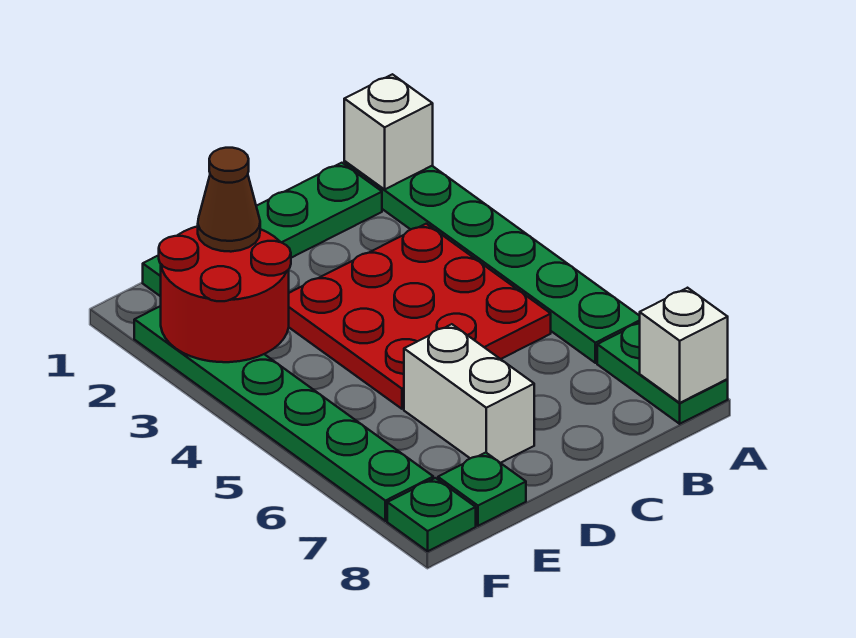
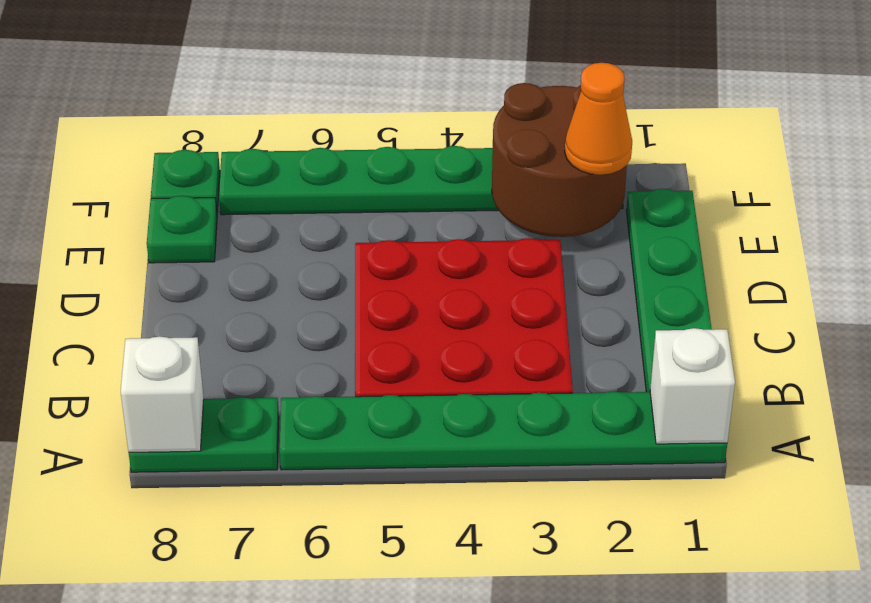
white brick D6:D7 level 1 -> none
red round brick E2:F3 level 2 -> brown round brick E2:F3 level 2
brown cone E2 level 3 -> orange cone E2 level 3

